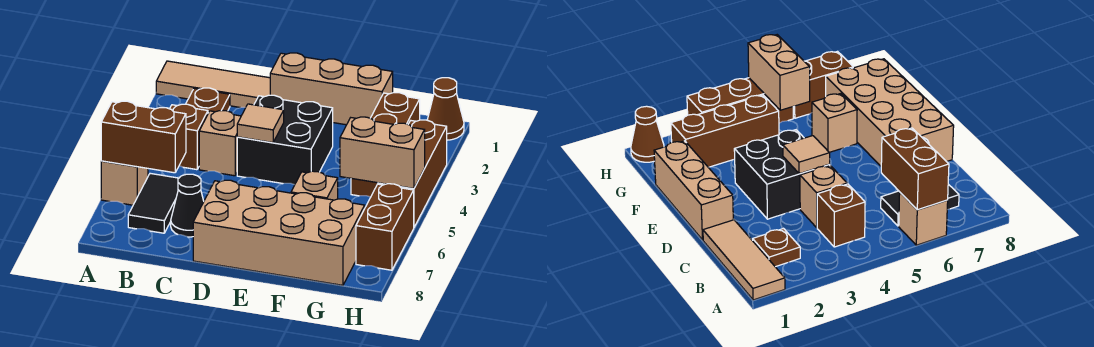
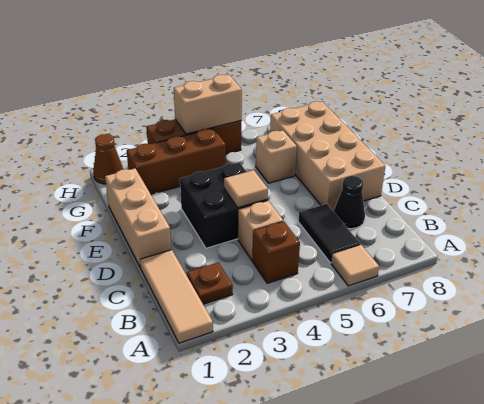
tan brick A6 level 1 -> tan tile A6 level 1
brown brick A6:B6 level 2 -> none
black tile B6:B7 level 1 -> black tile B6:C6 level 1
tan brick G5:H5 level 2 -> tan brick H4:H5 level 2
brown brick H6:H7 level 1 -> none

